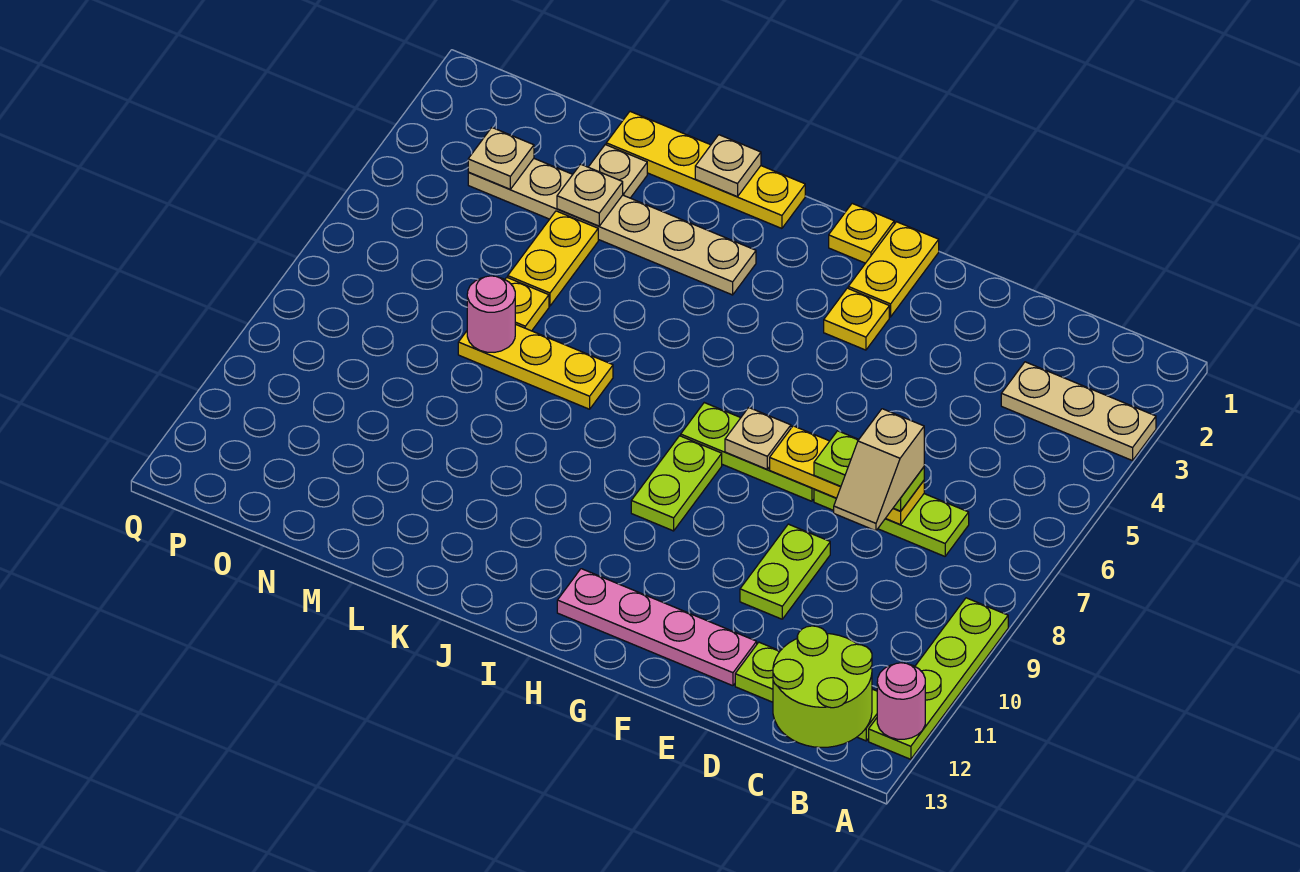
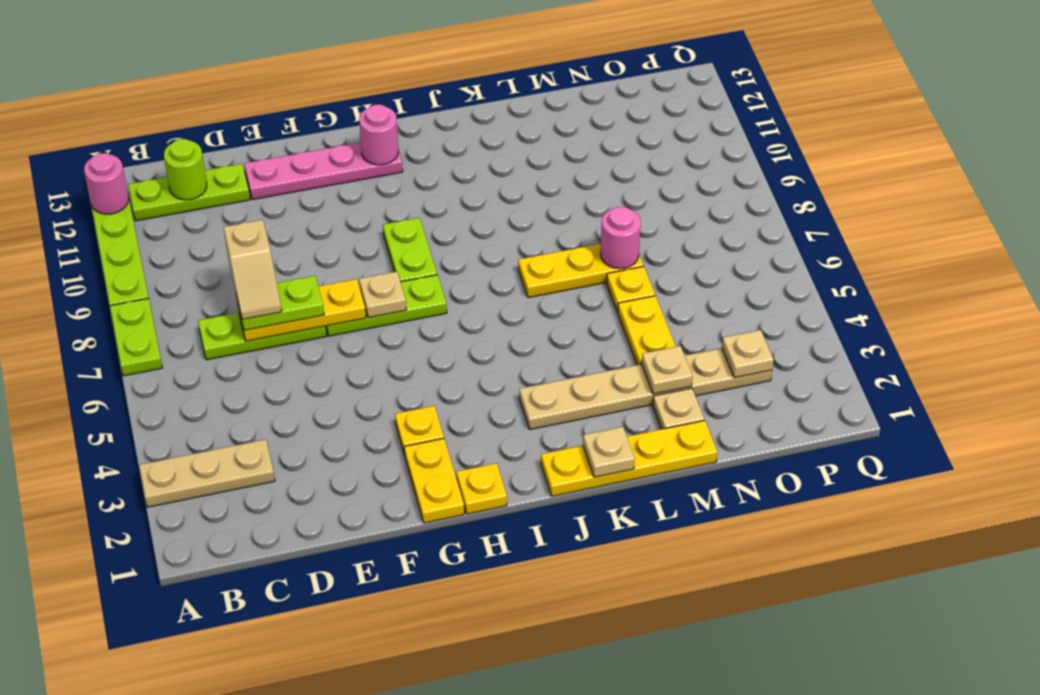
lime round brick B12:C13 level 2 -> lime round brick C12 level 2
tan slope D7:D8 level 4 top 7 -> tan slope D7:D8 level 4 top 8
lime plate E9:E10 level 1 -> lime plate A7:A8 level 1
none -> pink round brick H12 level 2

